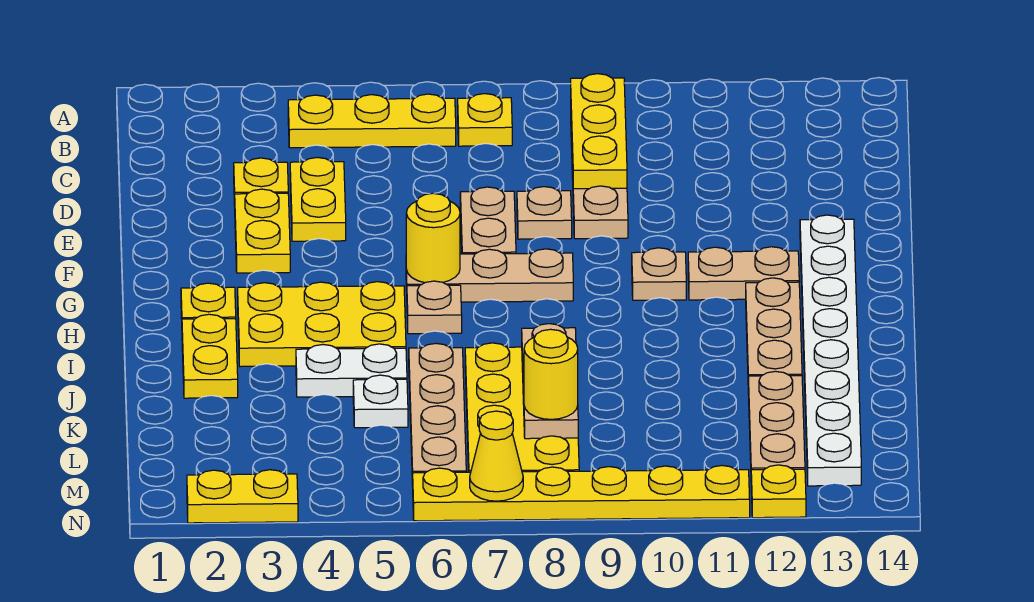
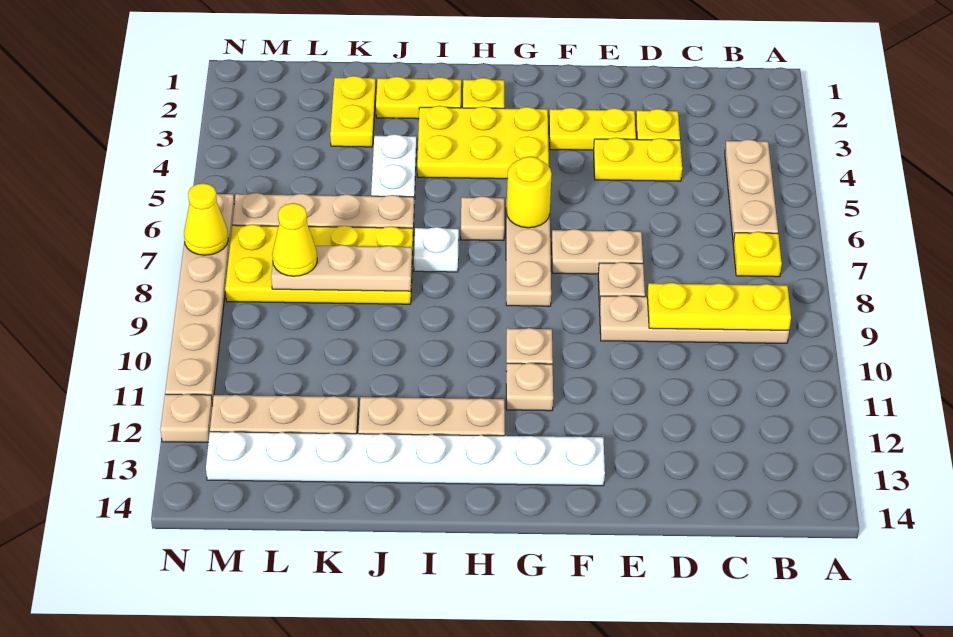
yellow plate B4:B6 level 1 -> tan plate B4:B6 level 1
tan plate G11:G12 level 1 -> tan plate G11 level 1
yellow plate H3:I5 level 1 -> yellow plate G3:I4 level 1
white plate K5 level 1 -> white plate I7 level 1
yellow round brick L8 level 3 -> yellow cone L8 level 3
yellow plate N2:N3 level 1 -> yellow plate K2:K3 level 1
yellow plate N6:N11 level 1 -> tan plate N6:N11 level 1
yellow plate N12 level 1 -> tan plate N12 level 1

